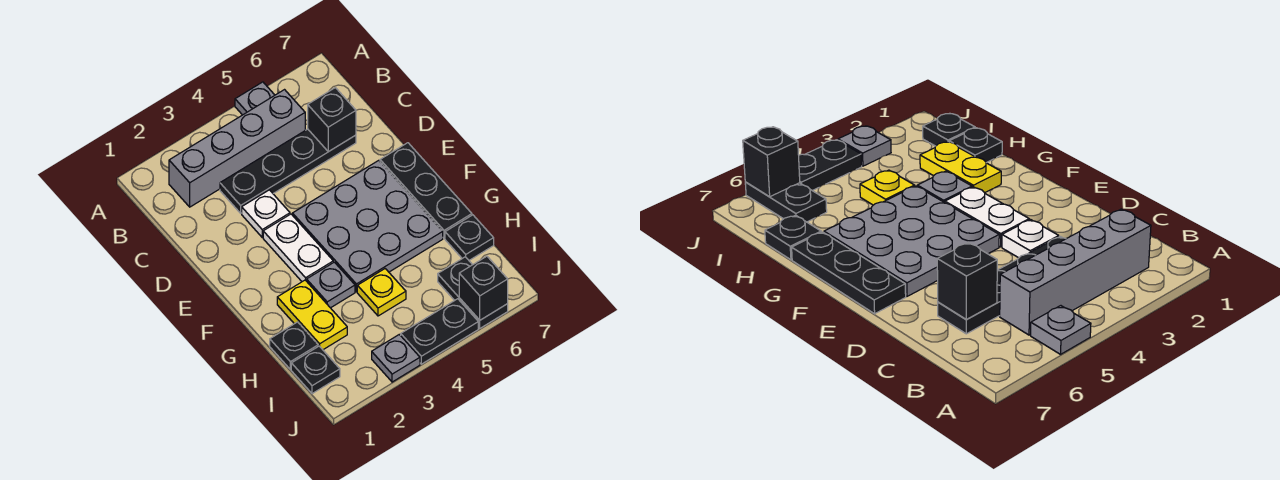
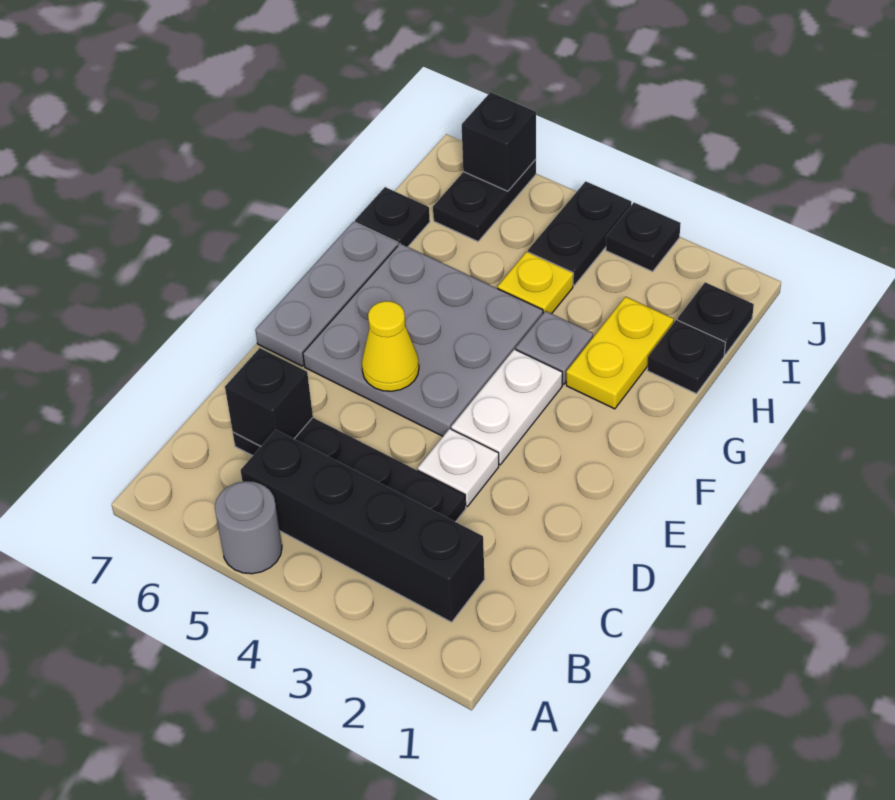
grey plate A5 level 1 -> grey round brick A5 level 1
grey brick B2:B5 level 1 -> black brick B2:B5 level 1
none -> yellow cone E5 level 2
black plate E7:G7 level 1 -> grey plate E7:G7 level 1
grey plate J3 level 1 -> black plate J3 level 1
black plate J4:J5 level 1 -> black plate I4:J4 level 1

